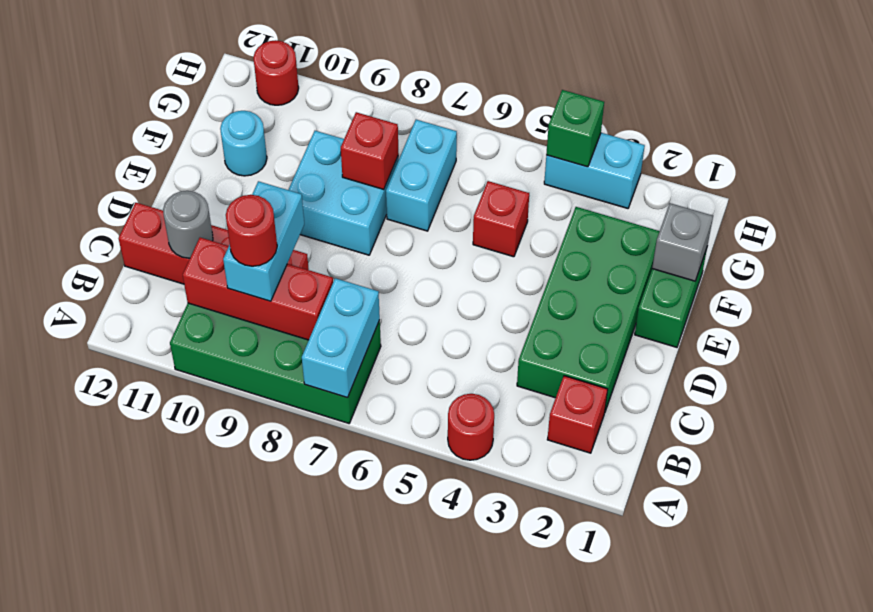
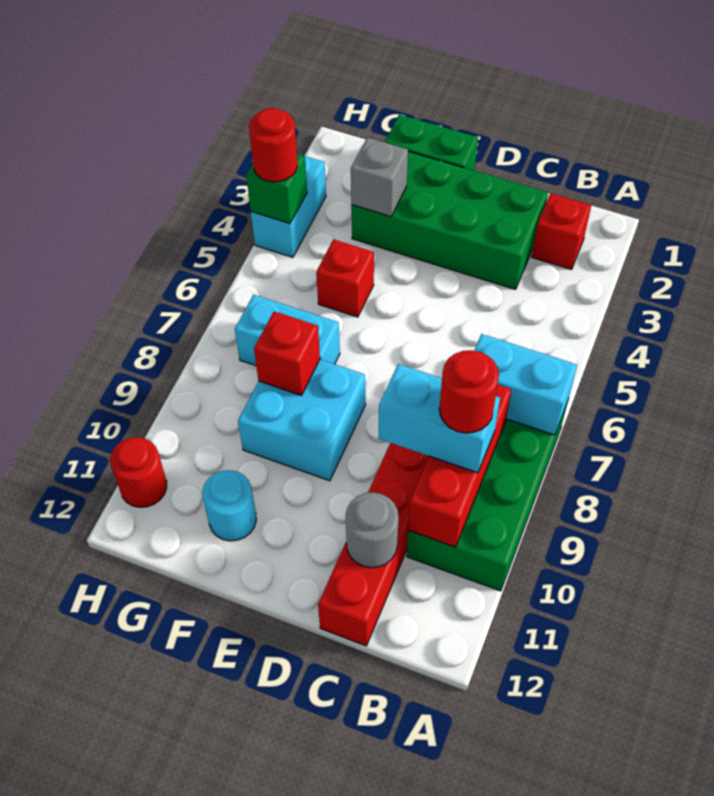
red round brick A4 level 1 -> red round brick H4 level 3
grey brick F1 level 2 -> grey brick F3 level 2

